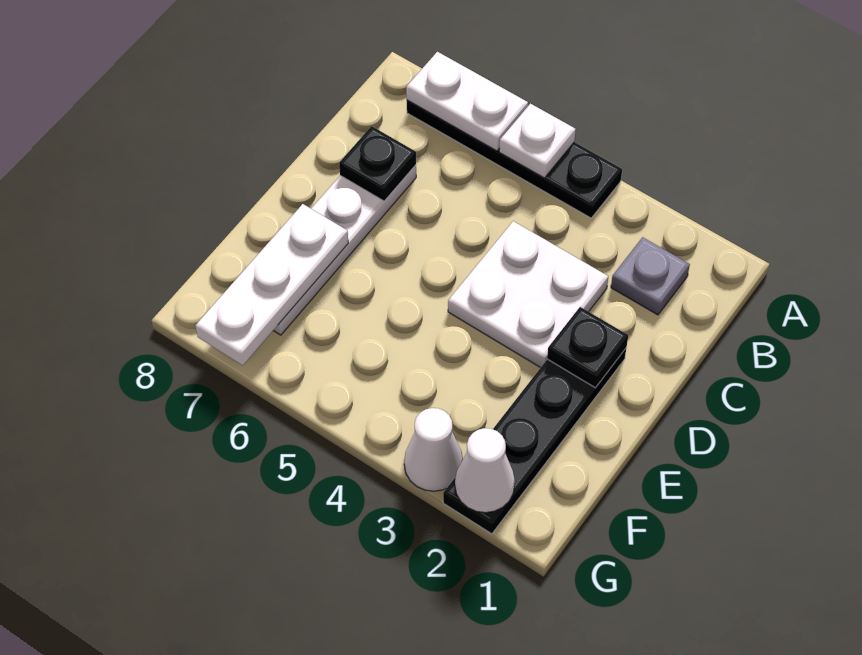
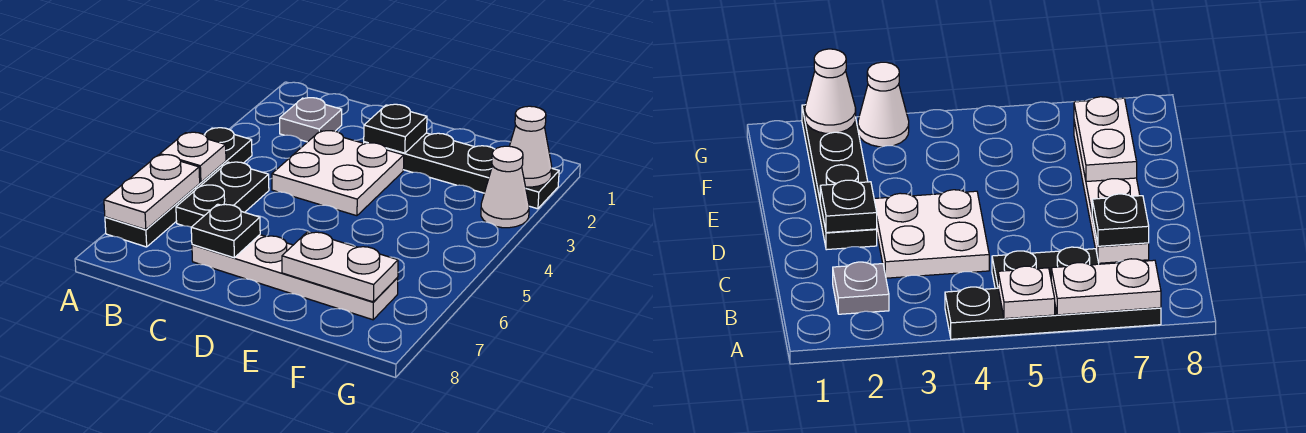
none -> black plate B5:B6 level 1
white plate E7:G7 level 2 -> white plate E7:F7 level 2

